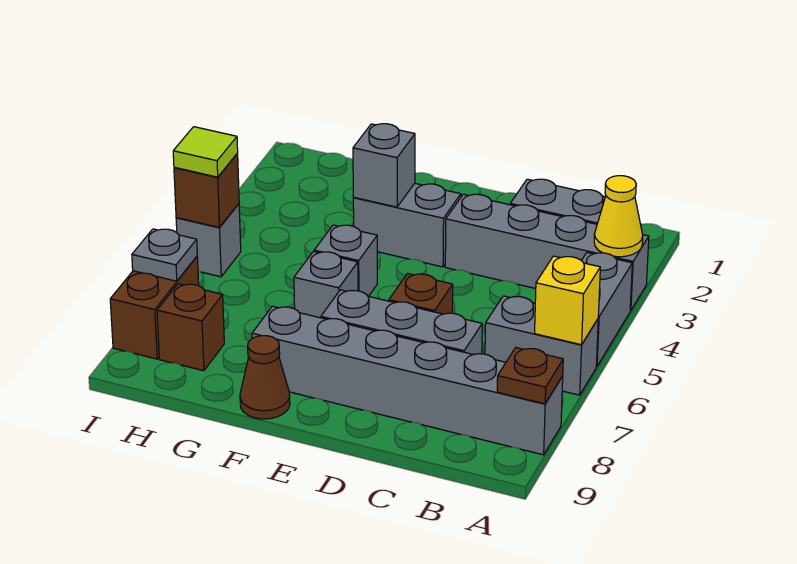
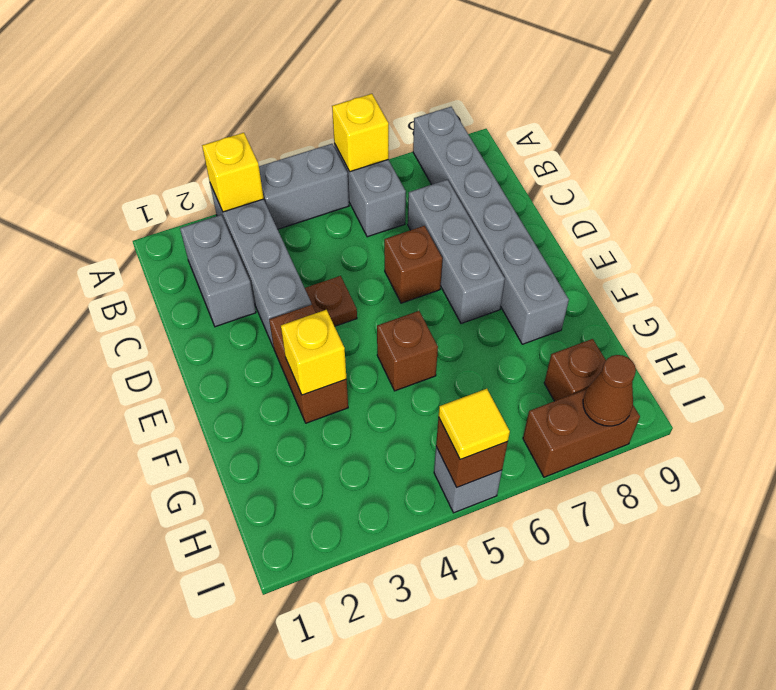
yellow cone A3 level 2 -> yellow brick A3 level 2
brown plate A8 level 2 -> brown plate D4 level 1
grey brick E3:F3 level 1 -> brown brick E3:F3 level 1
grey brick F3 level 2 -> yellow brick F3 level 2
grey brick F5 level 1 -> brown brick F5 level 1
grey brick F6 level 1 -> none
brown cone F9 level 1 -> brown cone I8 level 2
lime tile I5 level 3 -> yellow tile I5 level 3
grey plate I7 level 2 -> none

